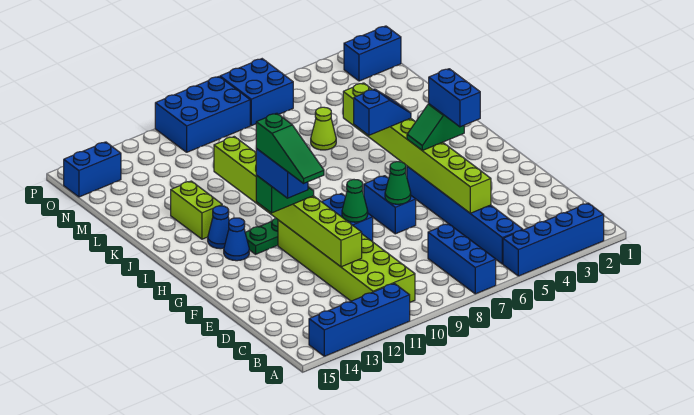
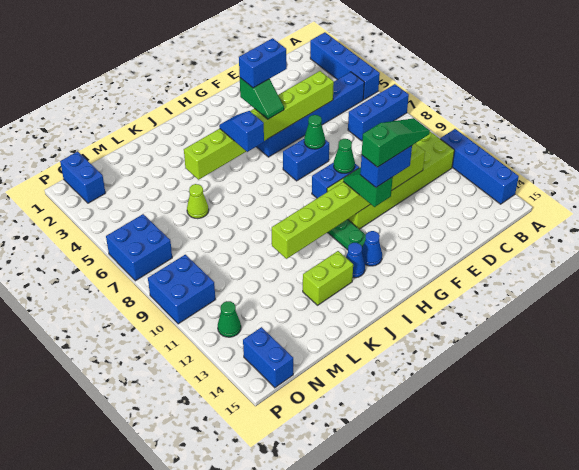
blue brick O8:P10 level 1 -> blue brick O9:P10 level 1
none -> green cone O12 level 1

